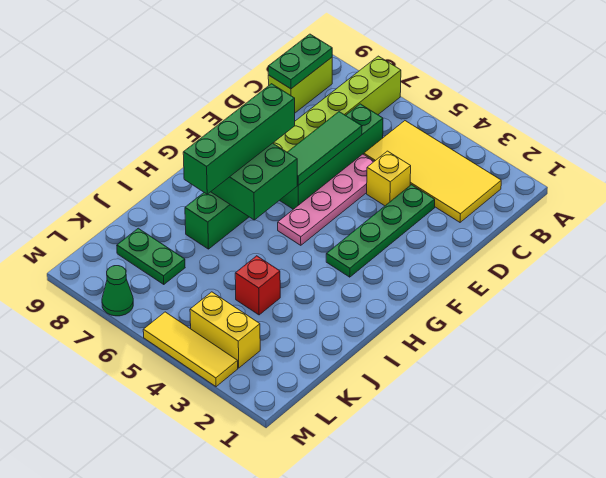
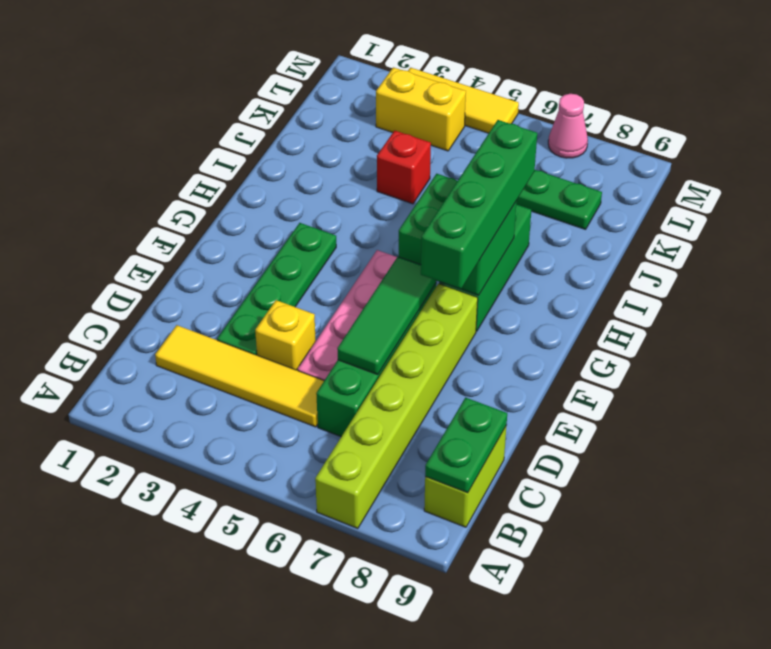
yellow tile B2:C5 level 1 -> yellow tile C2:C5 level 1
green cone M7 level 1 -> pink cone M7 level 1

